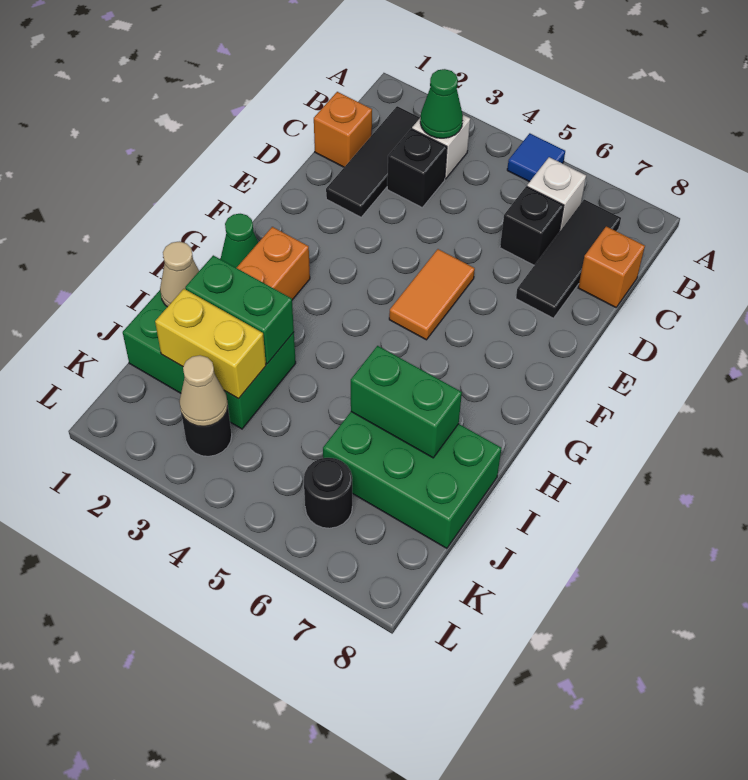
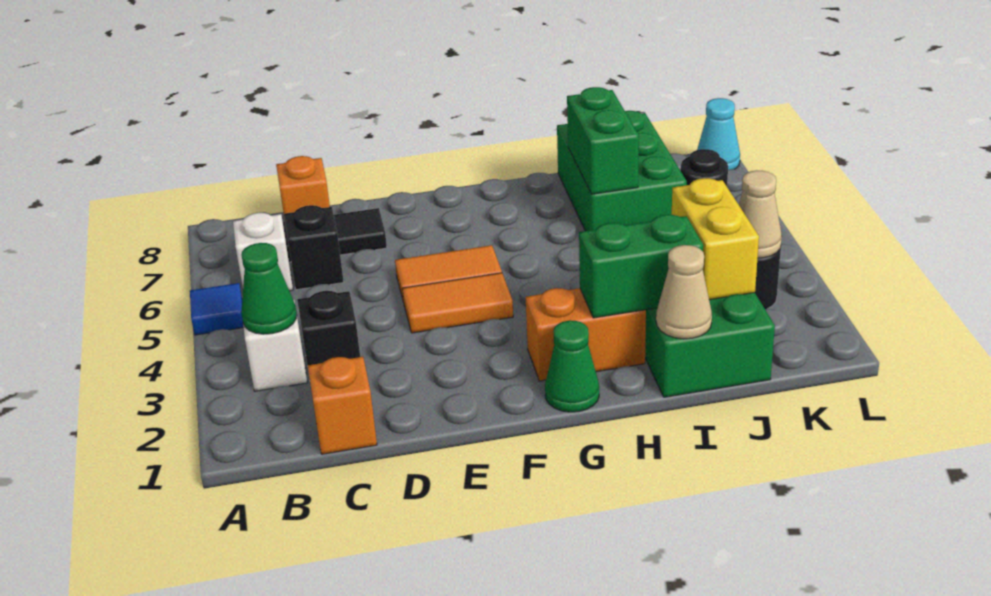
black tile B2:D2 level 1 -> none
none -> orange tile E4:F4 level 1
green brick I2:I3 level 2 -> green brick H2:I2 level 2
none -> cyan cone L8 level 1

